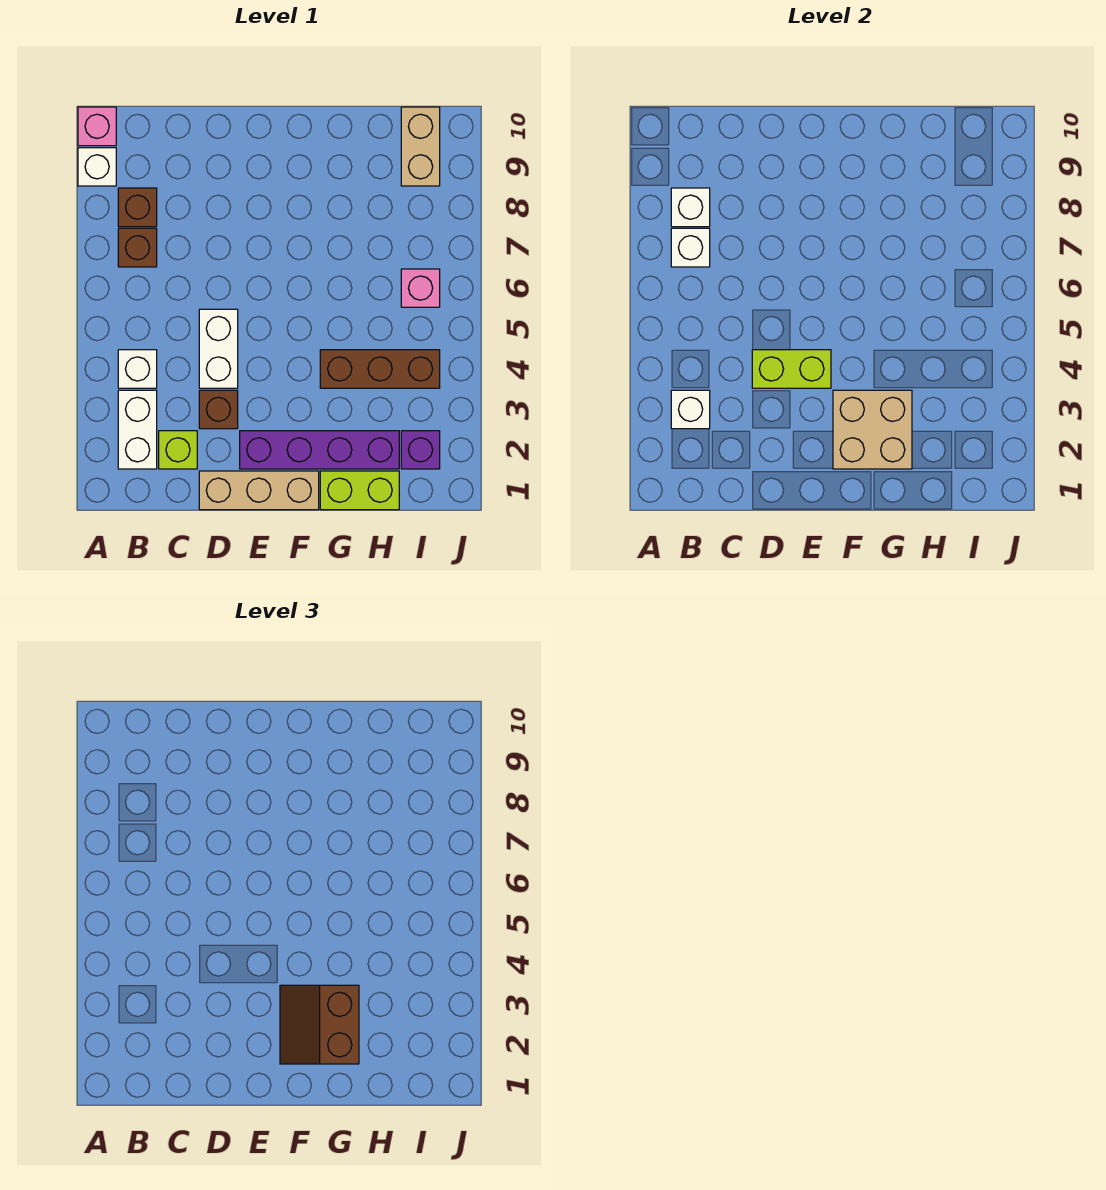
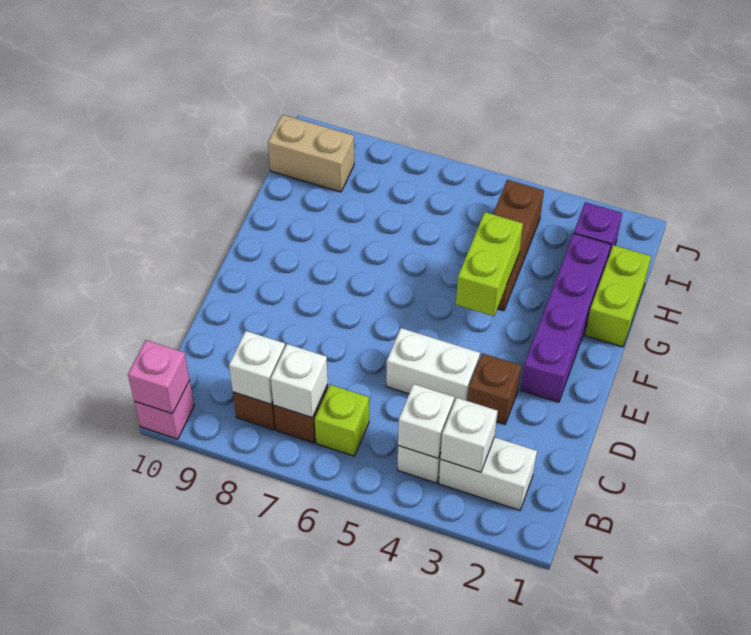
white brick A9 level 1 -> white brick B4 level 2
lime brick C2 level 1 -> lime brick B6 level 1
tan brick D1:F1 level 1 -> none
lime brick D4:E4 level 2 -> lime brick F4:G4 level 2
tan brick F2:G3 level 2 -> none
brown slope F2:G3 level 3 top G -> none
pink brick I6 level 1 -> pink brick A10 level 2

